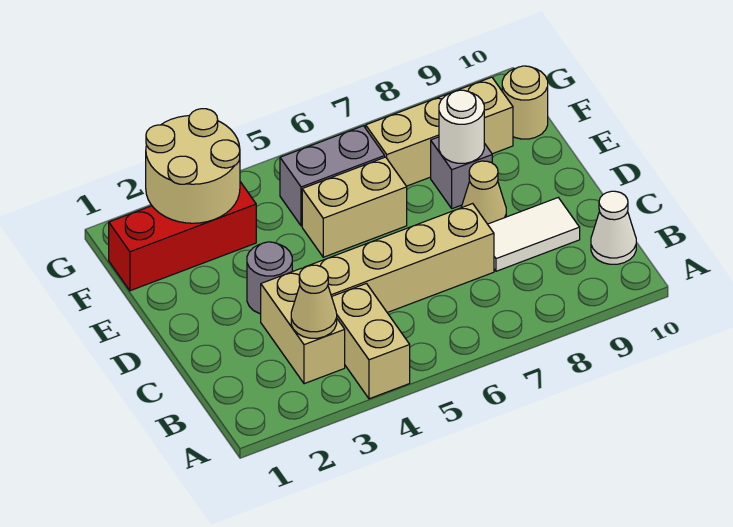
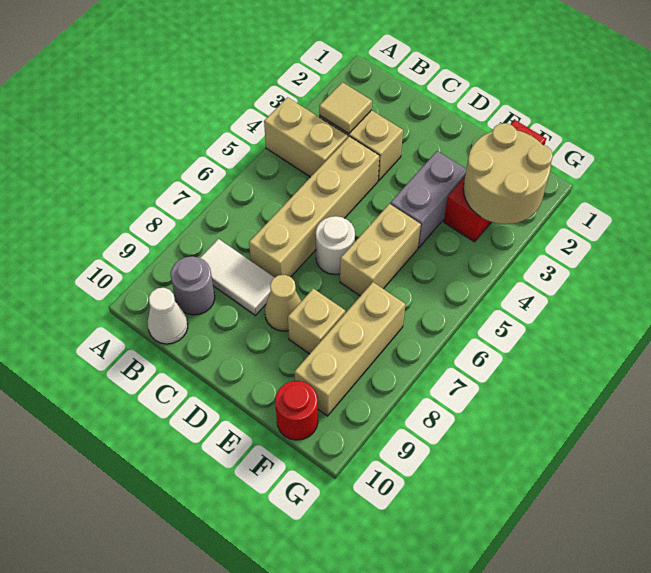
tan cone B3 level 2 -> tan tile B3 level 2
white tile C8:C9 level 1 -> white tile B8:C8 level 1
grey round brick D3 level 1 -> grey round brick B9 level 1
grey brick E8 level 1 -> tan brick E8 level 1
white round brick E8 level 2 -> white round brick D6 level 1
grey brick F5:F6 level 1 -> grey brick E3:E4 level 1
tan round brick F10 level 1 -> red round brick F10 level 1

